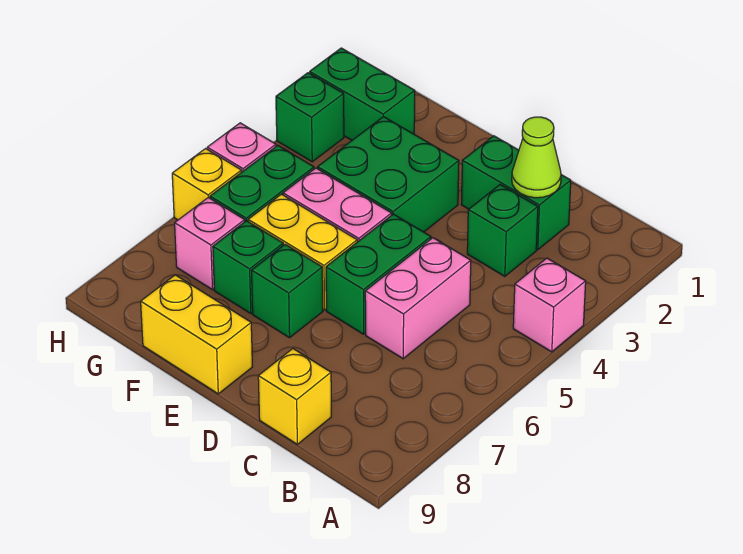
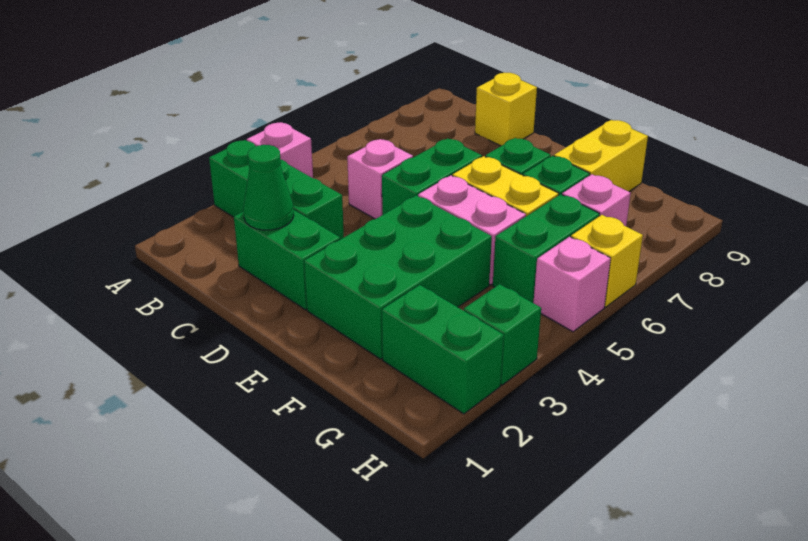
lime cone C2 level 2 -> green cone C2 level 2
green brick C3 level 1 -> green brick A3:C3 level 1
pink brick C5:C6 level 1 -> pink brick C5 level 1
green brick E3:F4 level 1 -> green brick E2:F4 level 1
yellow brick E9:F9 level 1 -> yellow brick F8:F9 level 1

